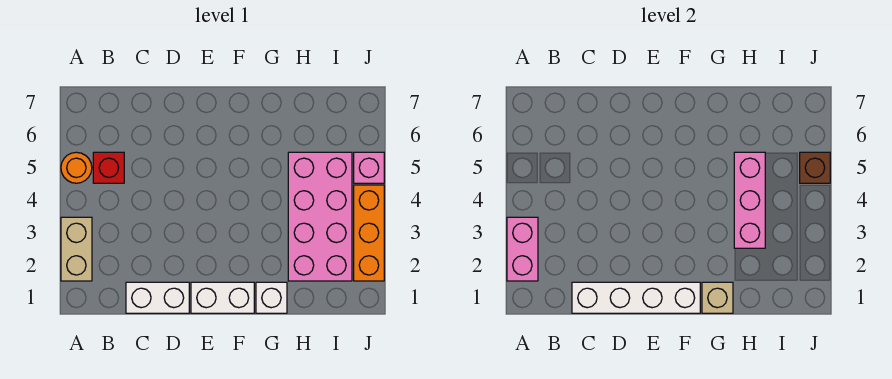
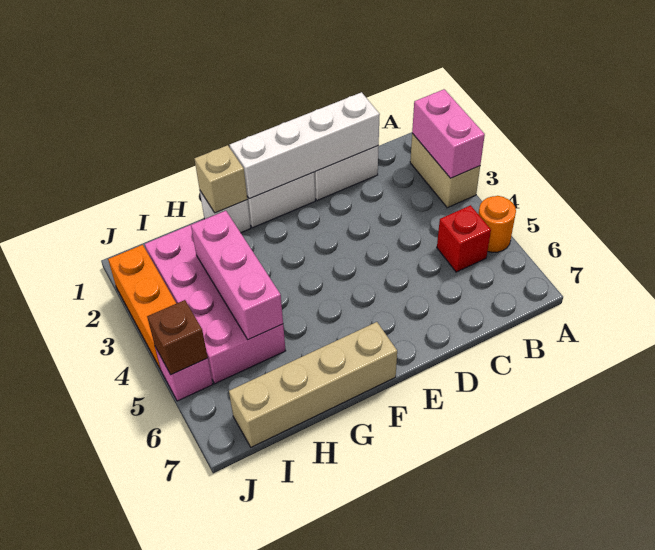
none -> tan brick F7:I7 level 1

